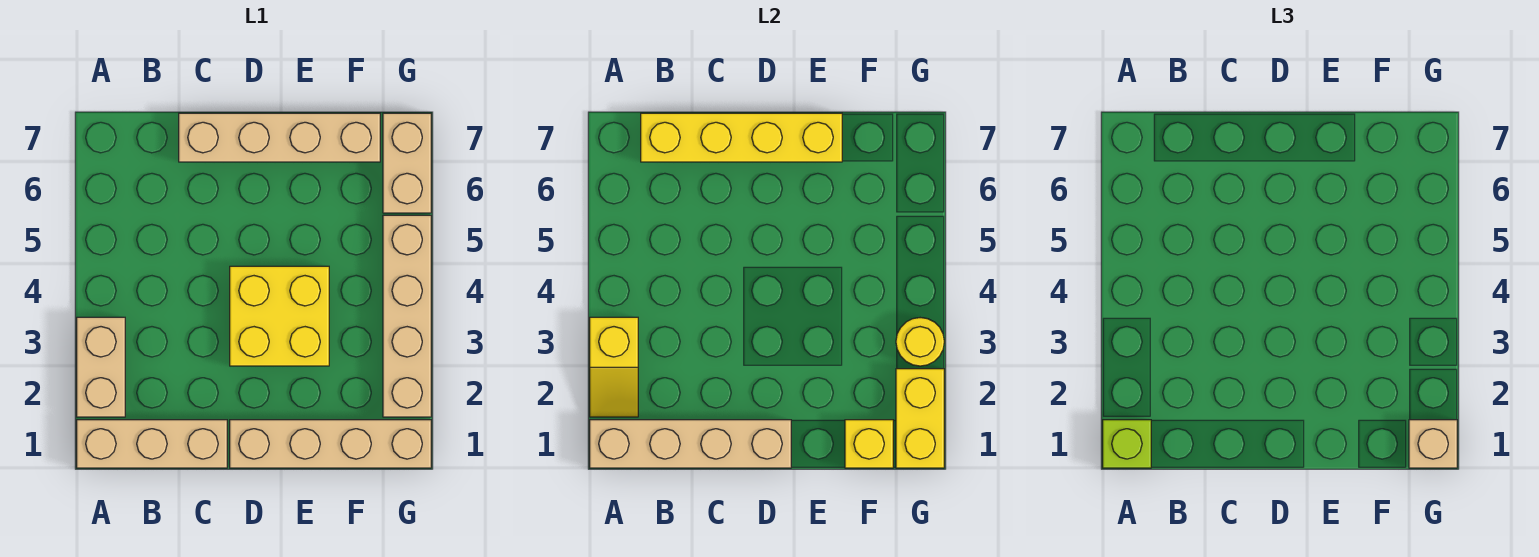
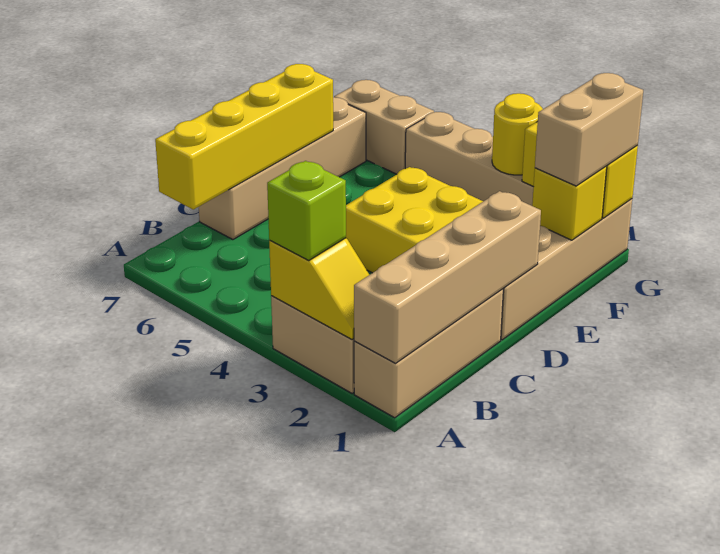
lime brick A1 level 3 -> lime brick A3 level 3
tan brick G1 level 3 -> tan brick F1:G1 level 3

